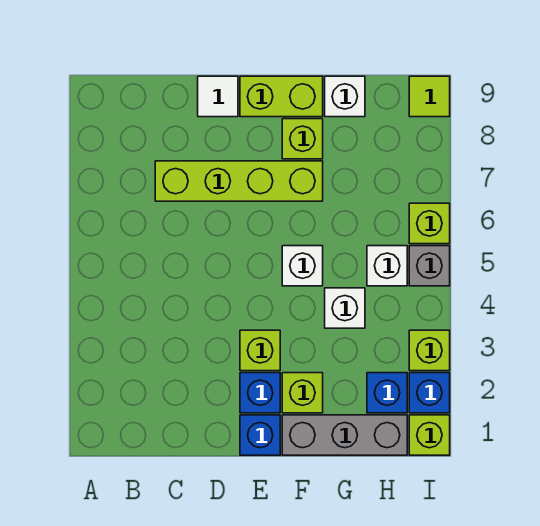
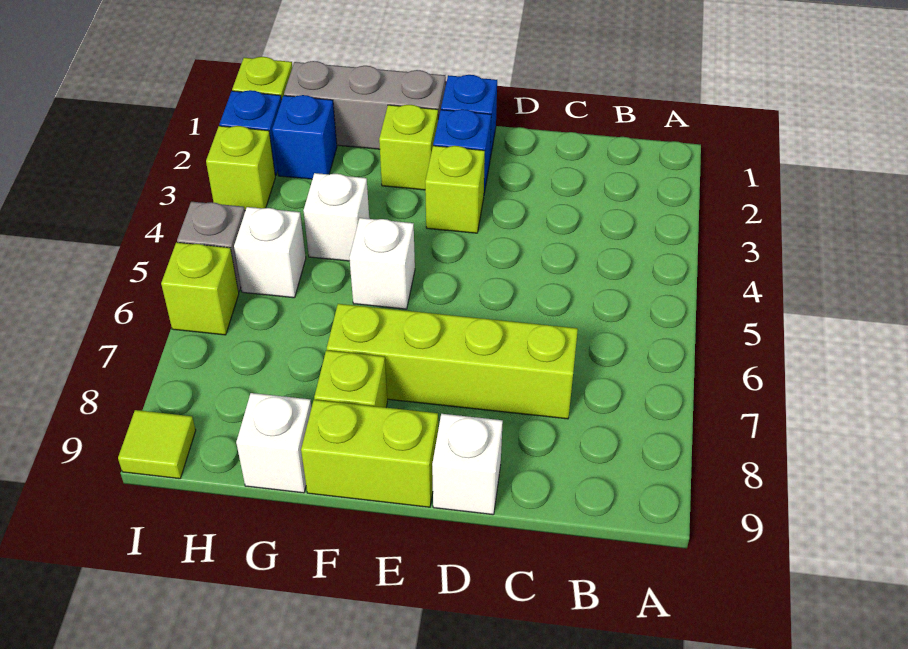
white tile D9 level 1 -> white brick D9 level 1

